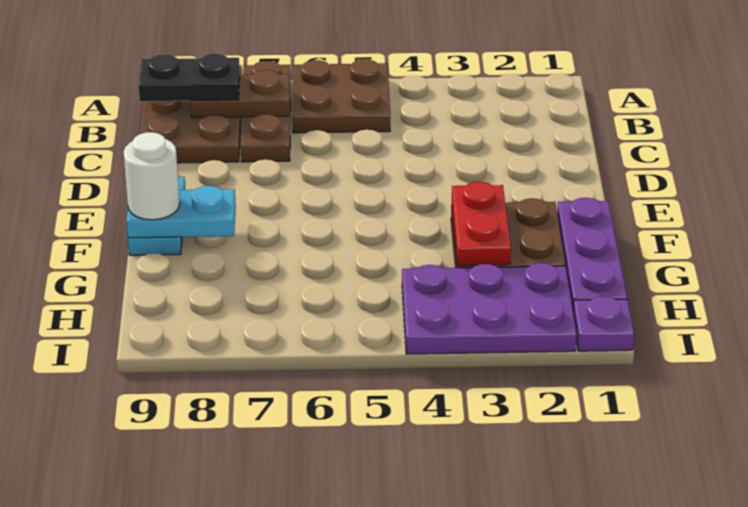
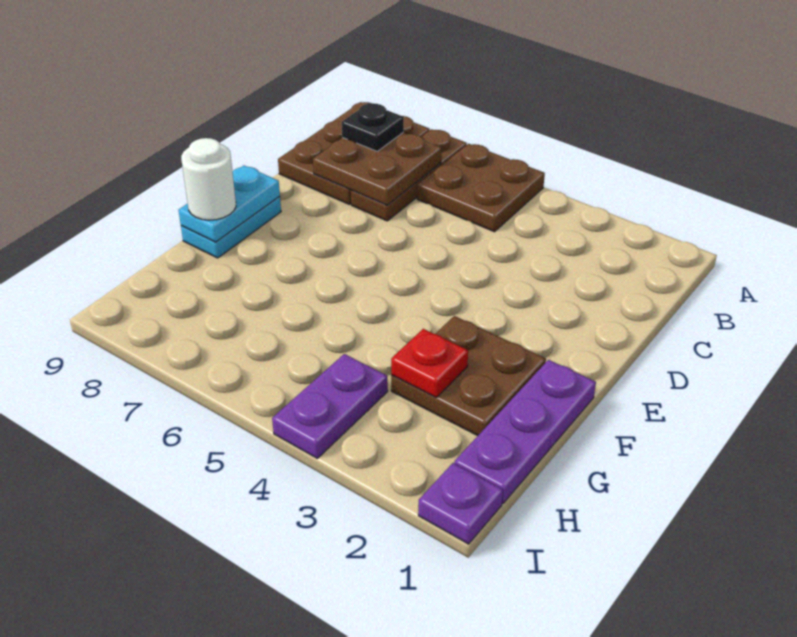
brown plate B7:B8 level 2 -> brown plate B7:C8 level 2
black plate B8:B9 level 3 -> black plate B8 level 3
red plate F3:G3 level 2 -> red plate G3 level 2
cyan plate F8:F9 level 2 -> cyan plate E9:F9 level 2
purple plate H2:I4 level 1 -> purple plate H4:I4 level 1

